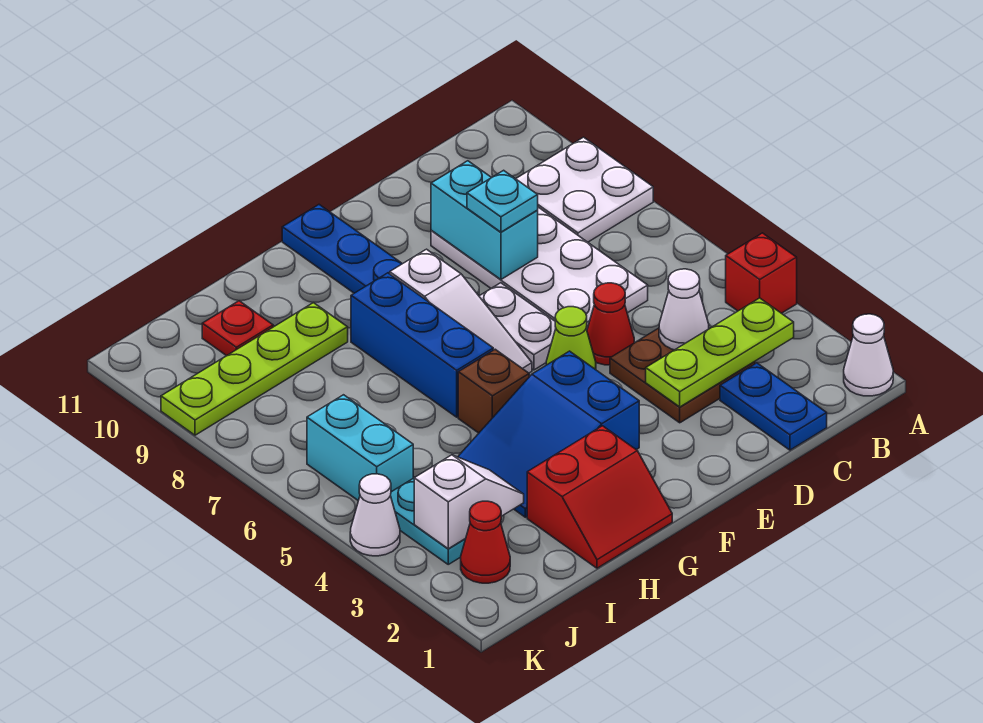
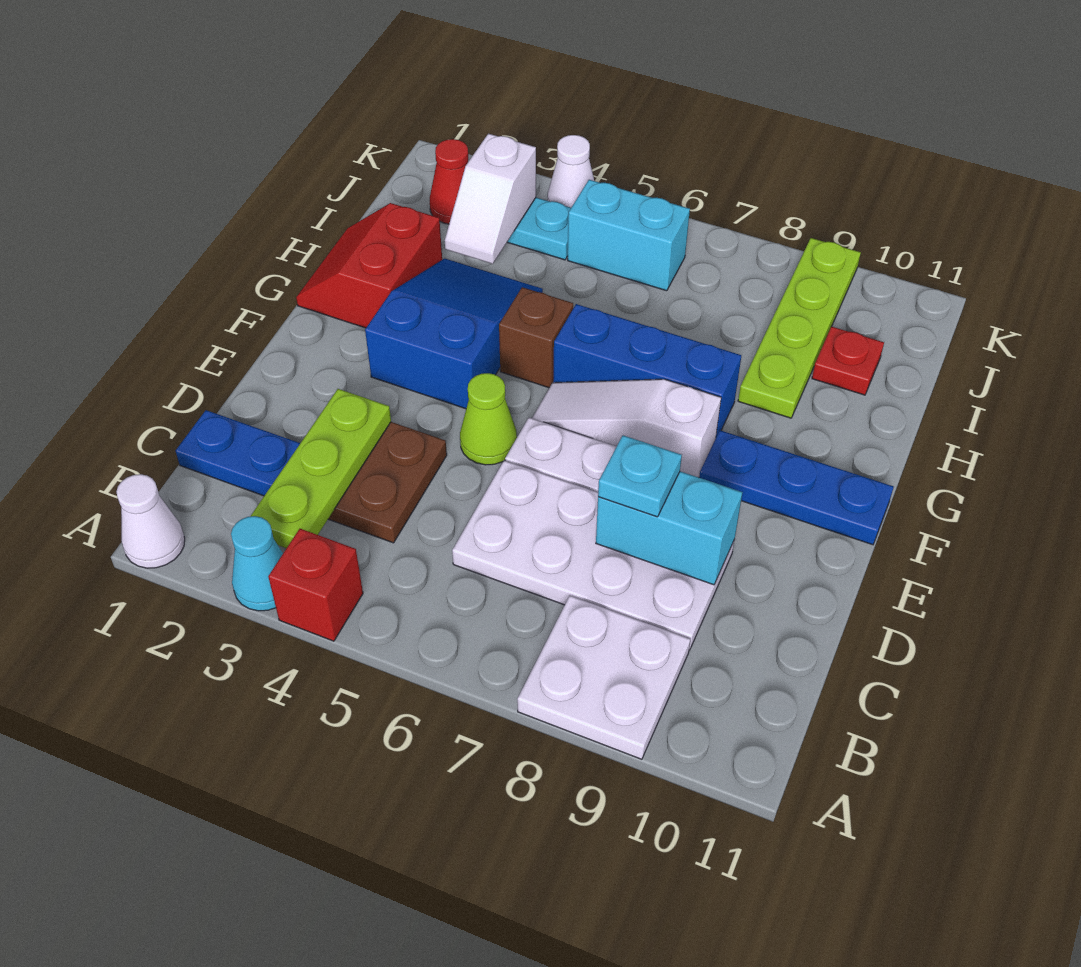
none -> cyan cone A3 level 1
white cone C4 level 2 -> none
red cone D5 level 1 -> none

